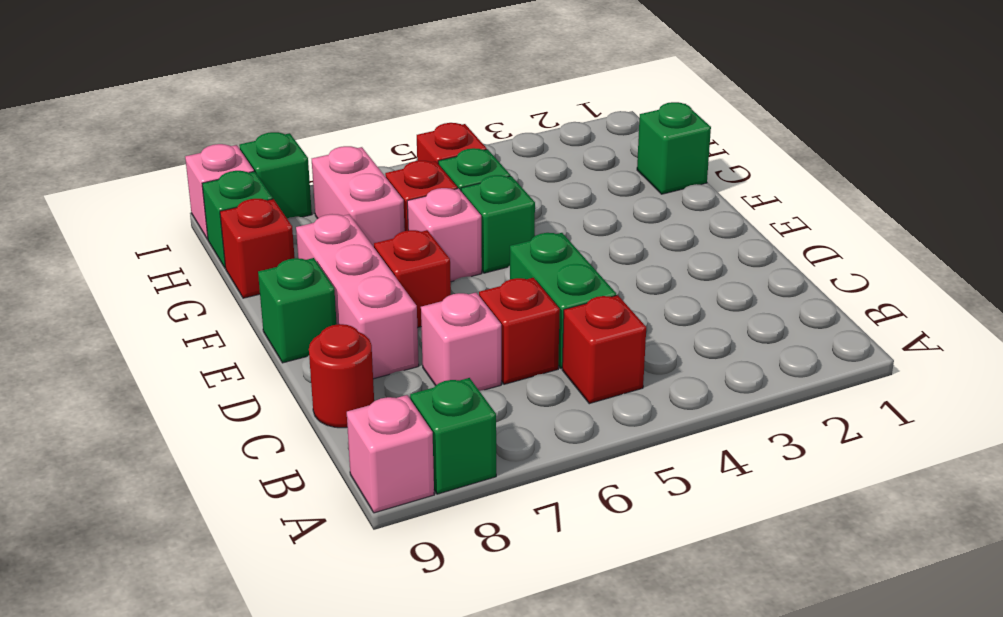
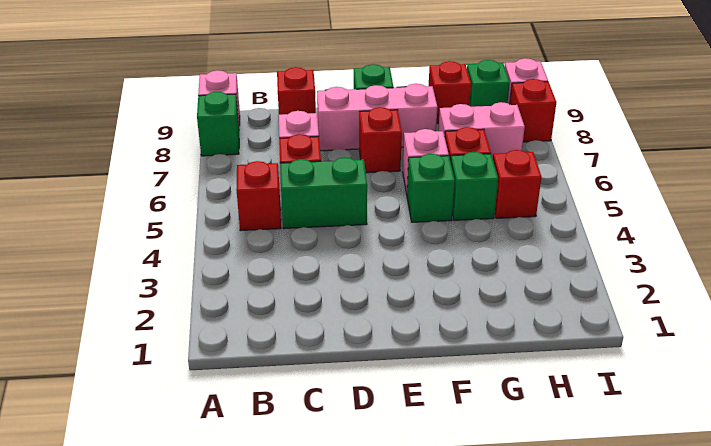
red round brick C9 level 1 -> red brick C9 level 1
green brick G1 level 1 -> none
green brick I8 level 1 -> red brick I8 level 1

